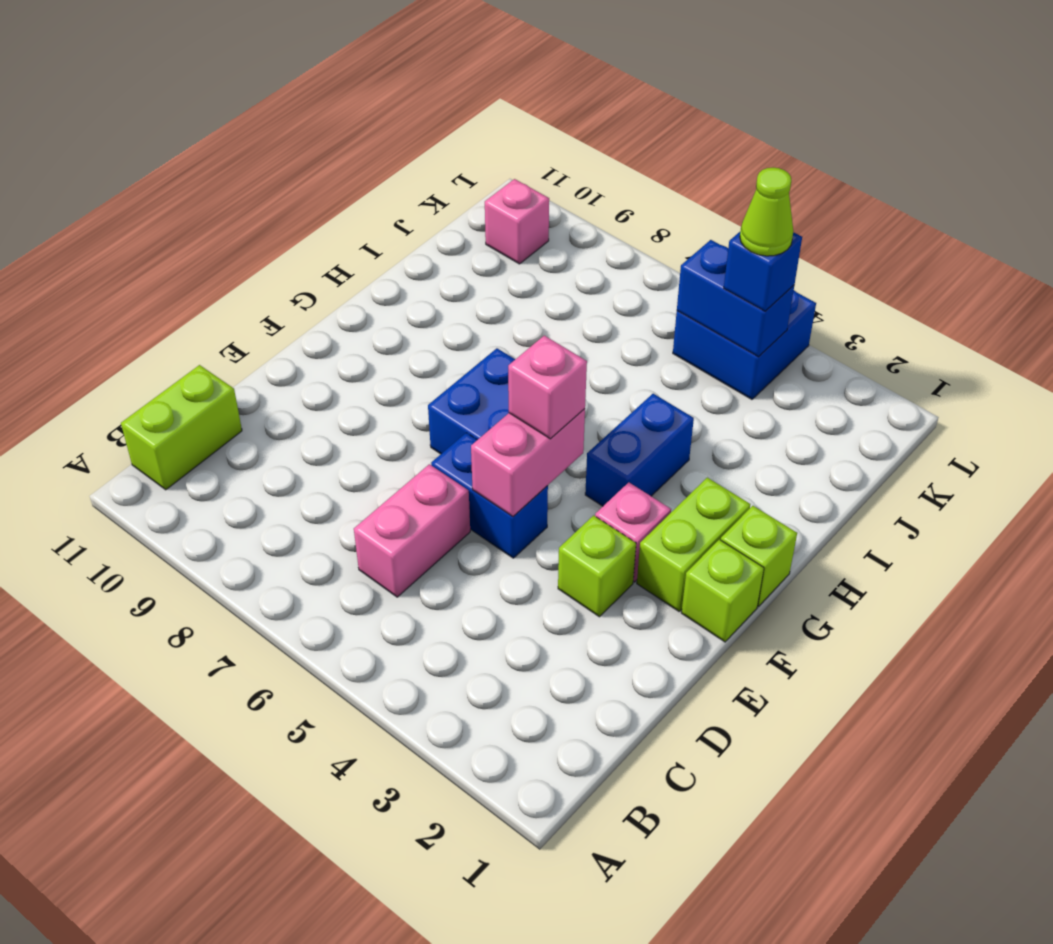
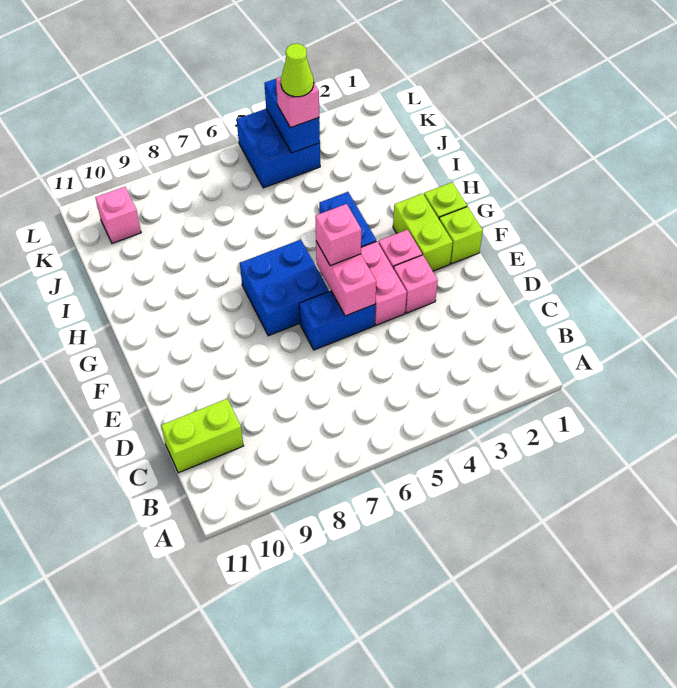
lime brick B11:C11 level 1 -> lime brick C10:C11 level 1
pink brick C6:D6 level 1 -> pink brick E4:F4 level 1
lime brick E3 level 1 -> pink brick E3 level 1
blue brick K4:K5 level 2 -> blue brick K4:L4 level 2
blue brick K4 level 3 -> pink brick K4 level 3

